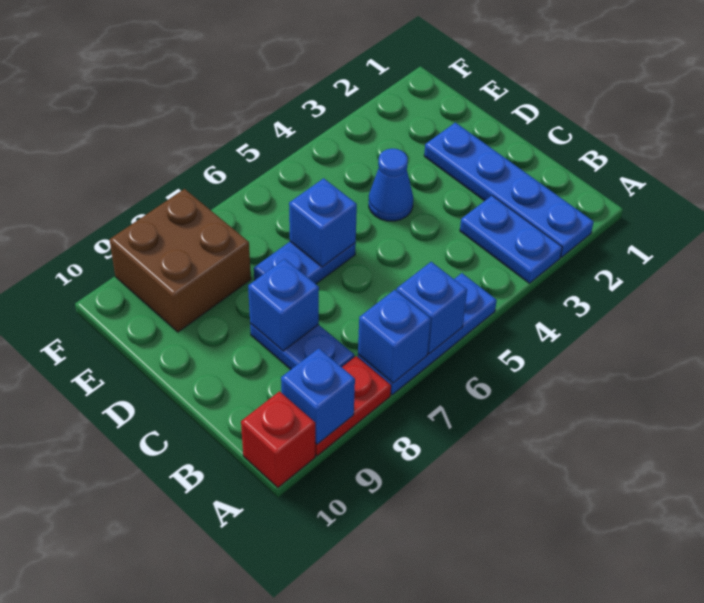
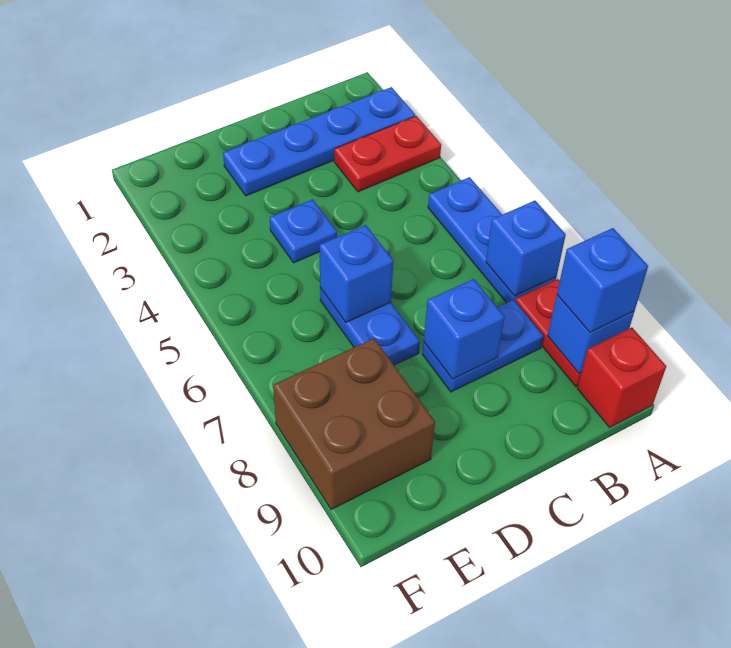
blue plate A3:B3 level 1 -> red plate A3:B3 level 1
blue brick A6 level 2 -> blue brick A9 level 3
blue cone D4 level 1 -> blue plate D4 level 1

